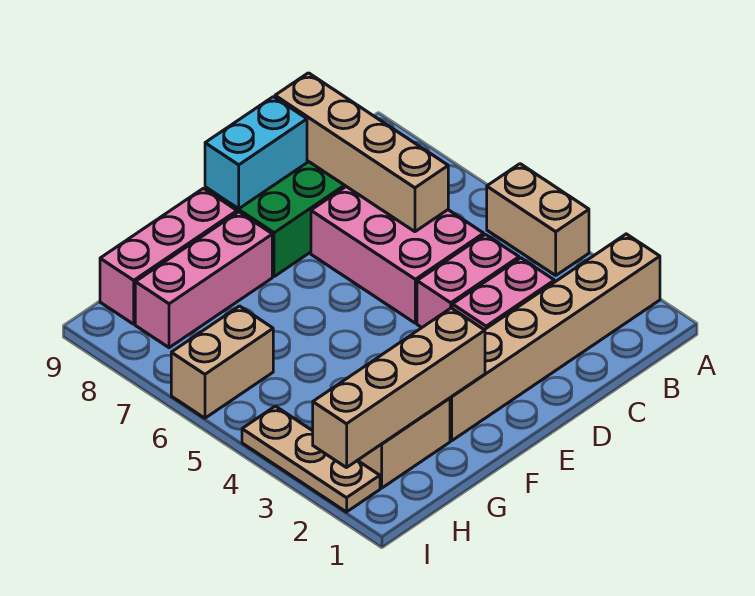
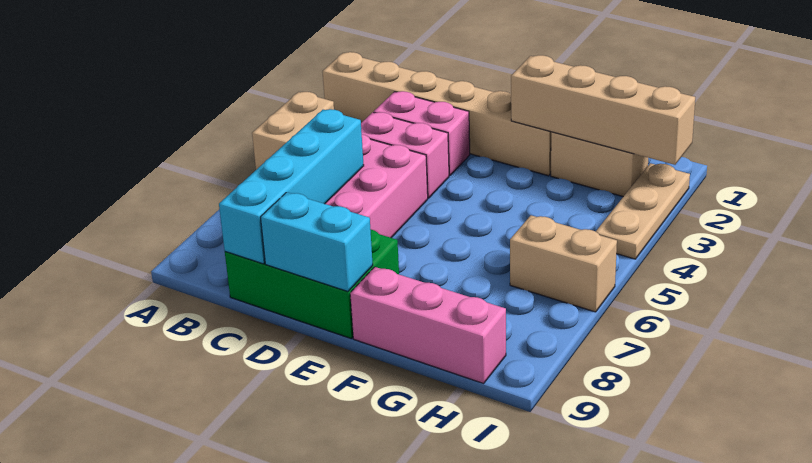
tan brick C6:C9 level 2 -> cyan brick C6:C9 level 2
pink brick F8:H8 level 1 -> none

